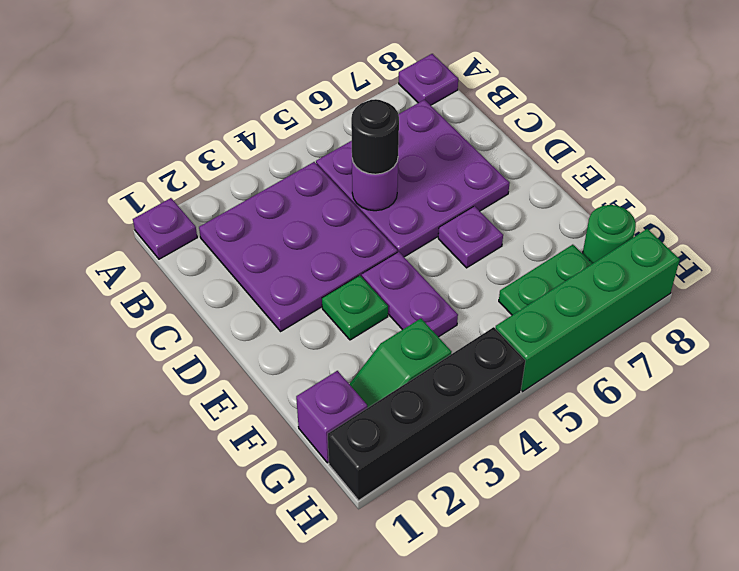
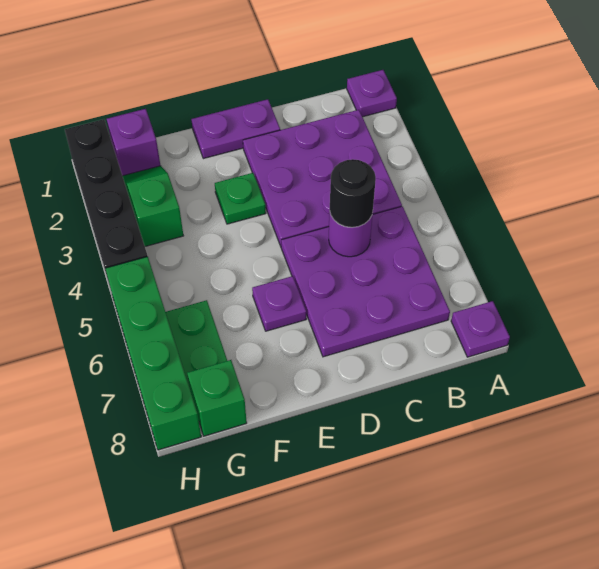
purple plate E4:F4 level 1 -> purple plate D1:E1 level 1
green round brick G8 level 1 -> green brick G8 level 1

